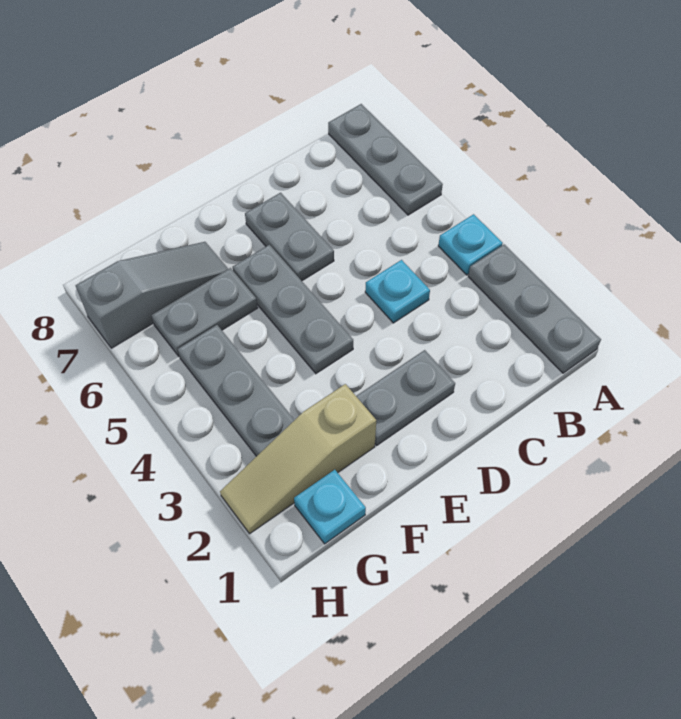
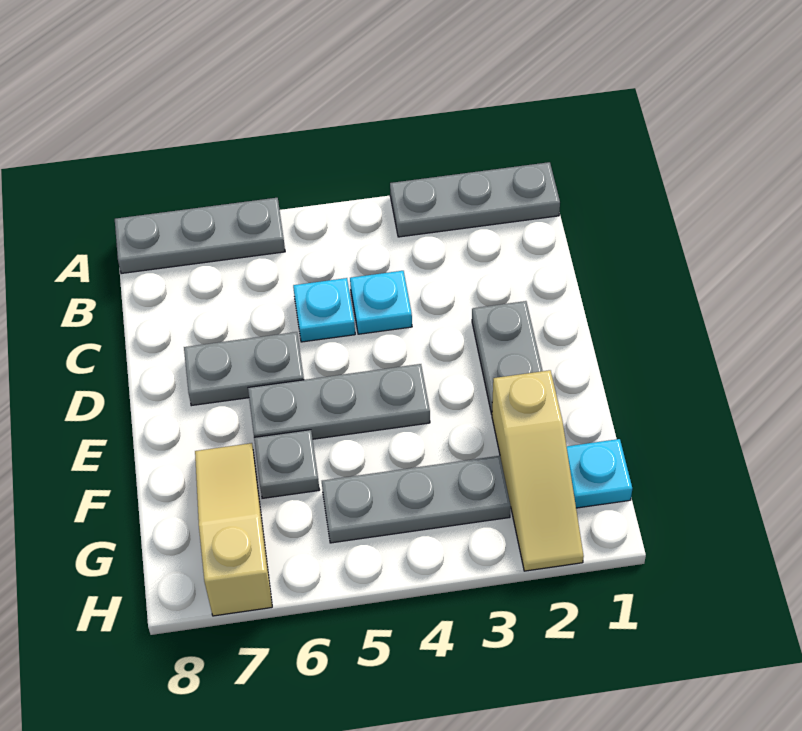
cyan plate A4 level 1 -> cyan plate C5 level 1
grey plate F6:G6 level 1 -> grey plate F6 level 1
grey slope F7:H7 level 1 top H -> tan slope F7:H7 level 1 top H

